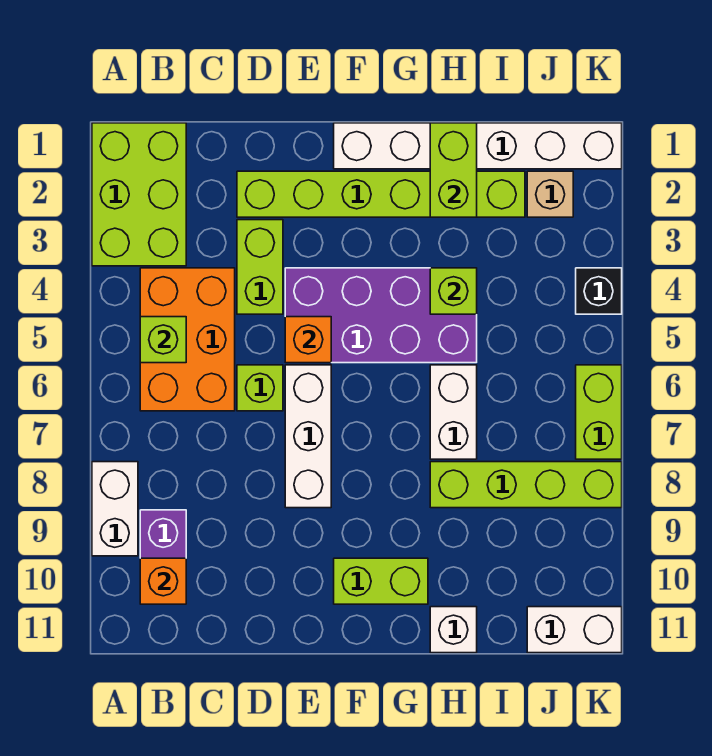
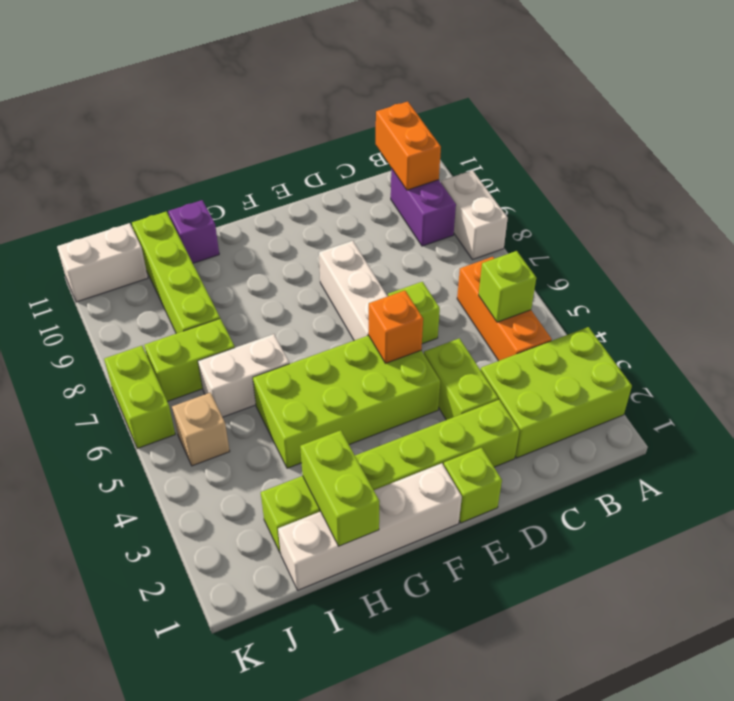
lime brick A1:B3 level 1 -> lime brick A2:C3 level 1
orange brick B4:C6 level 1 -> orange brick B4:B6 level 1
orange brick B10 level 2 -> orange brick B10:B11 level 2
purple brick E4:H5 level 1 -> lime brick E4:H5 level 1
white brick F1:K1 level 1 -> white brick F1:I1 level 1
lime brick F10:G10 level 1 -> lime brick I7:J7 level 1
lime brick H4 level 2 -> lime brick E1 level 1
white brick H6:H7 level 1 -> white brick H6:I6 level 1
lime brick H8:K8 level 1 -> lime brick I8:I11 level 1
white brick H11 level 1 -> purple brick H11 level 1
tan brick J2 level 1 -> tan brick J5 level 1
black brick K4 level 1 -> none

